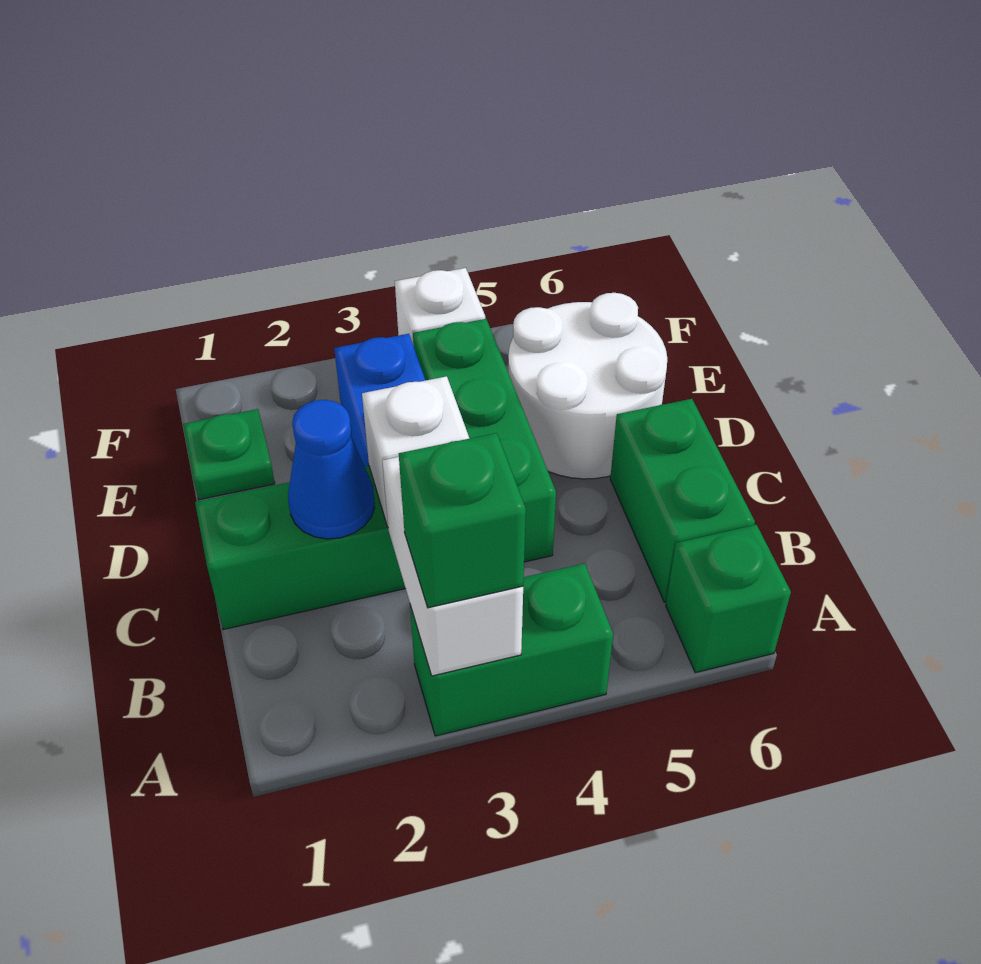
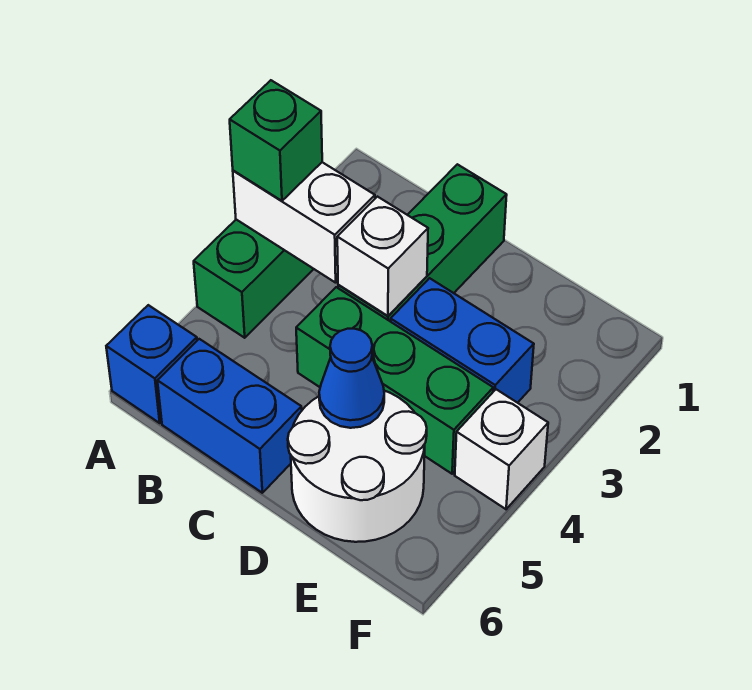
green brick A6 level 1 -> blue brick A6 level 1
green brick B6:C6 level 1 -> blue brick B6:C6 level 1
blue cone C2 level 2 -> blue cone D5 level 2
green plate E1 level 1 -> none

